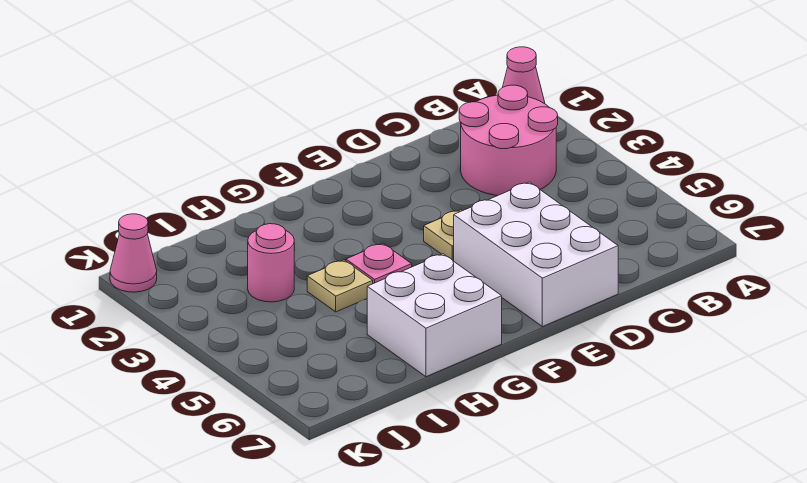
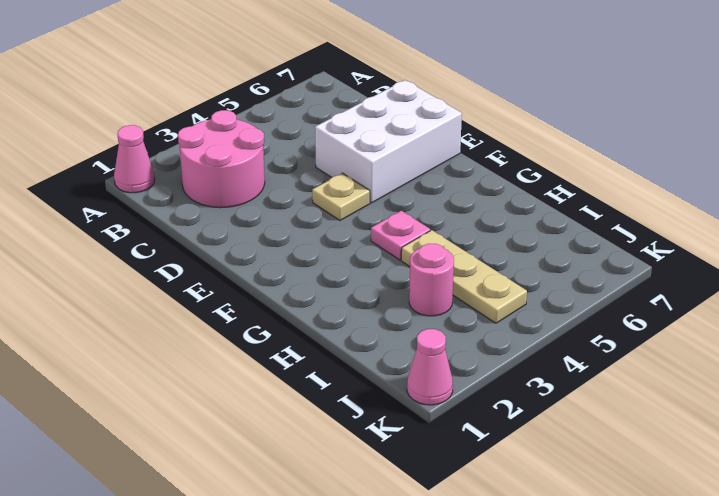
white brick G6:H7 level 1 -> none
tan plate H4 level 1 -> tan plate H4:J4 level 1

